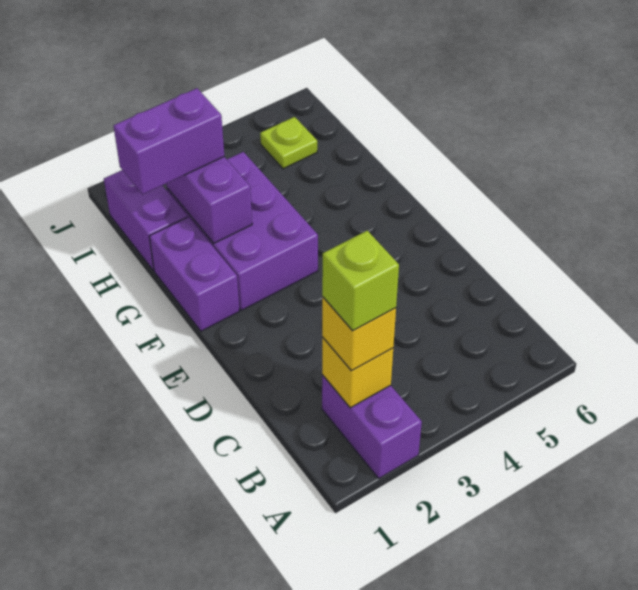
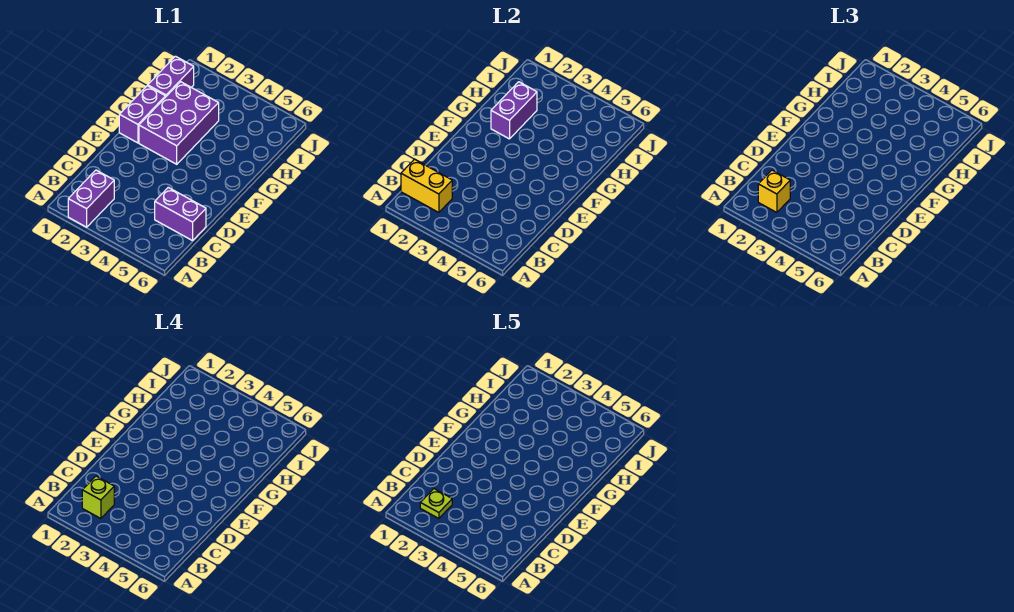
yellow brick B2 level 2 -> yellow brick B1:B2 level 2
purple brick H1:H2 level 3 -> purple brick C5:C6 level 1
lime plate I5 level 1 -> lime plate B2 level 5

